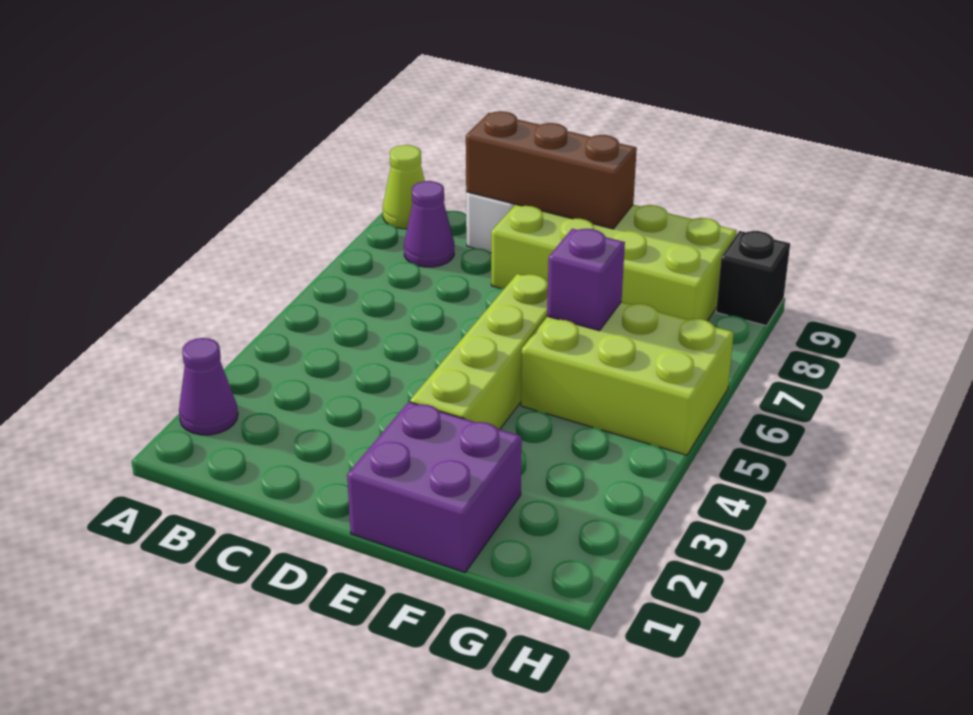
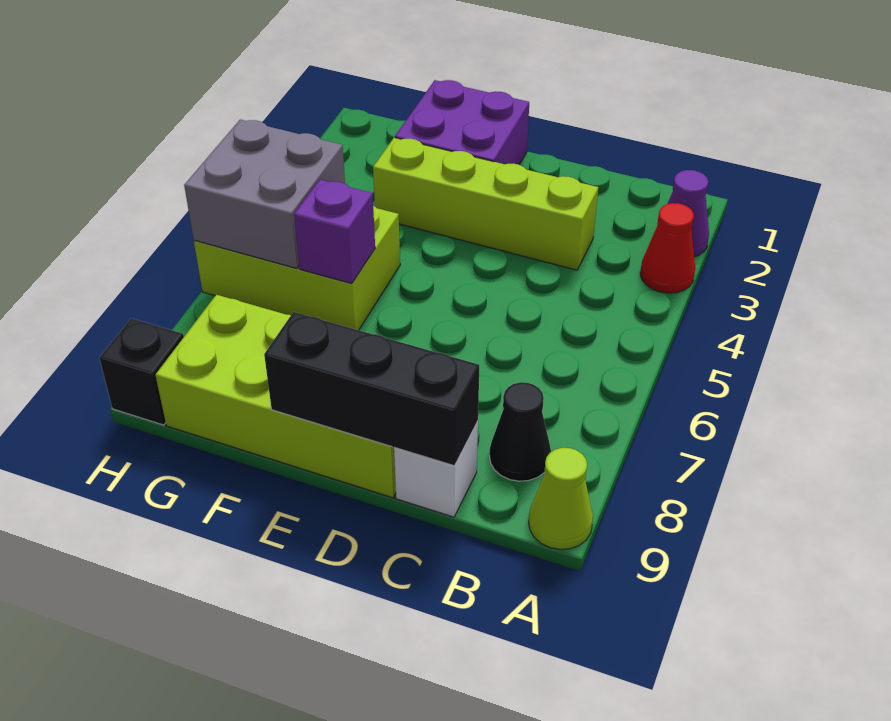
none -> red cone A3 level 1
purple cone B8 level 1 -> black cone B8 level 1
brown brick C9:E9 level 2 -> black brick C9:E9 level 2
lime brick E3:E6 level 1 -> lime brick C3:F3 level 1
none -> grey brick G5:H6 level 2

